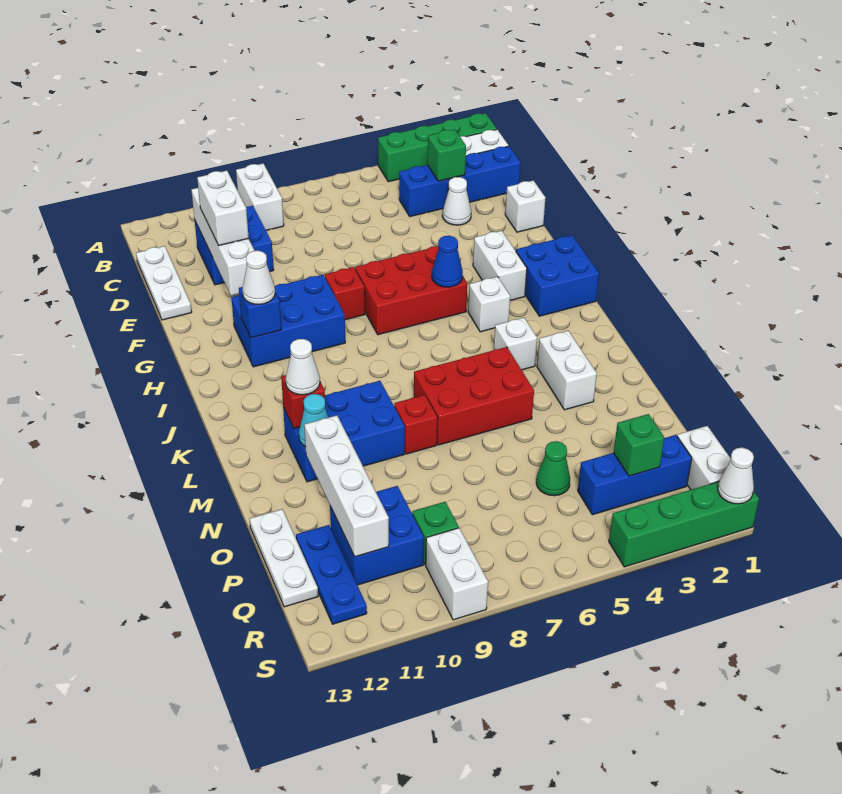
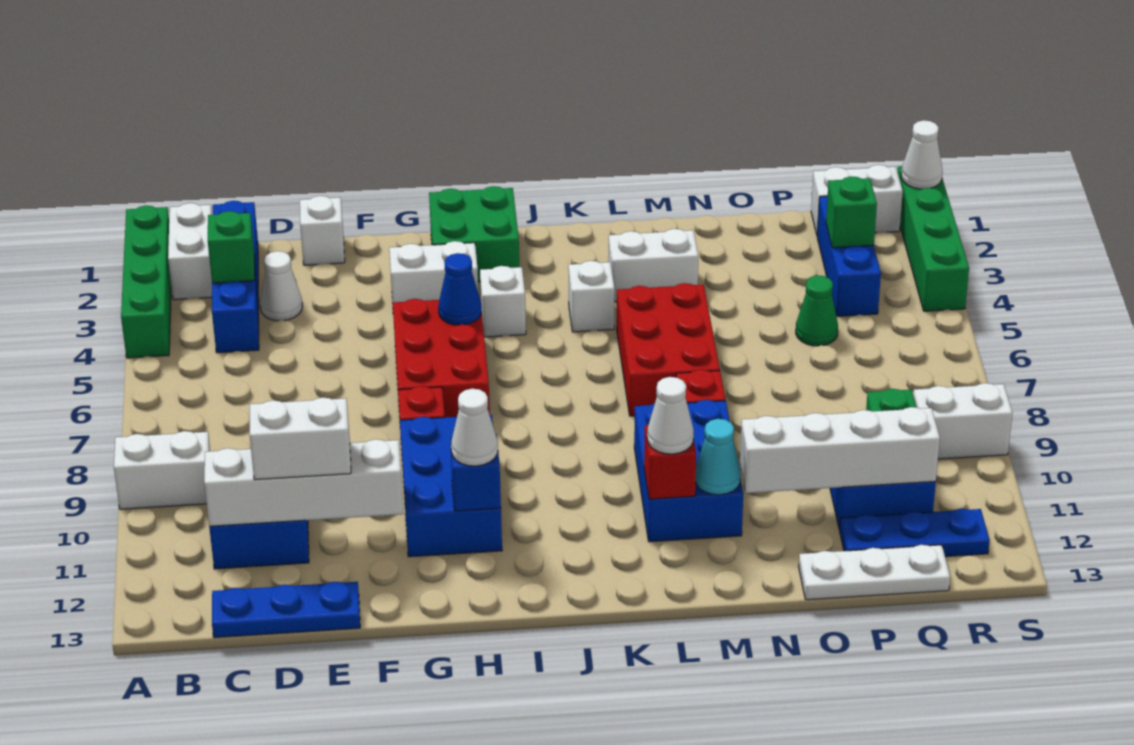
white plate C13:E13 level 1 -> blue plate C13:E13 level 1
blue brick H1:I2 level 1 -> green brick H1:I2 level 1

